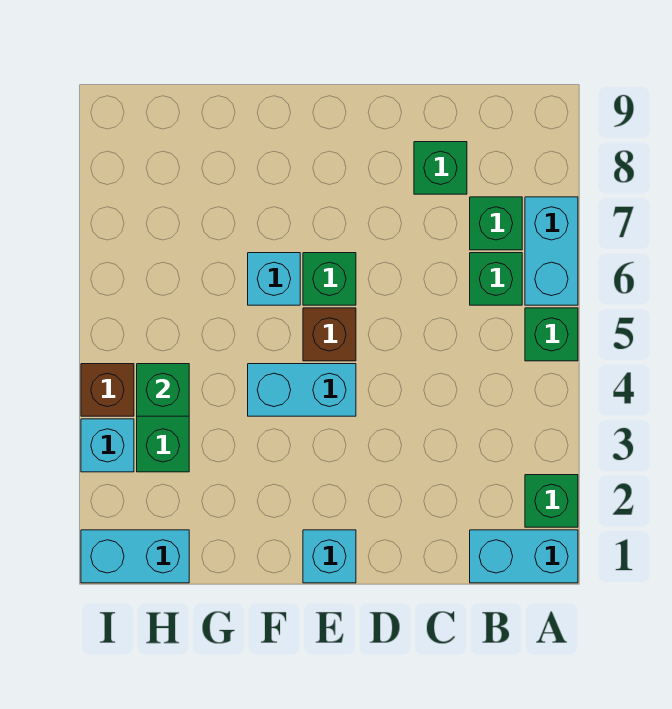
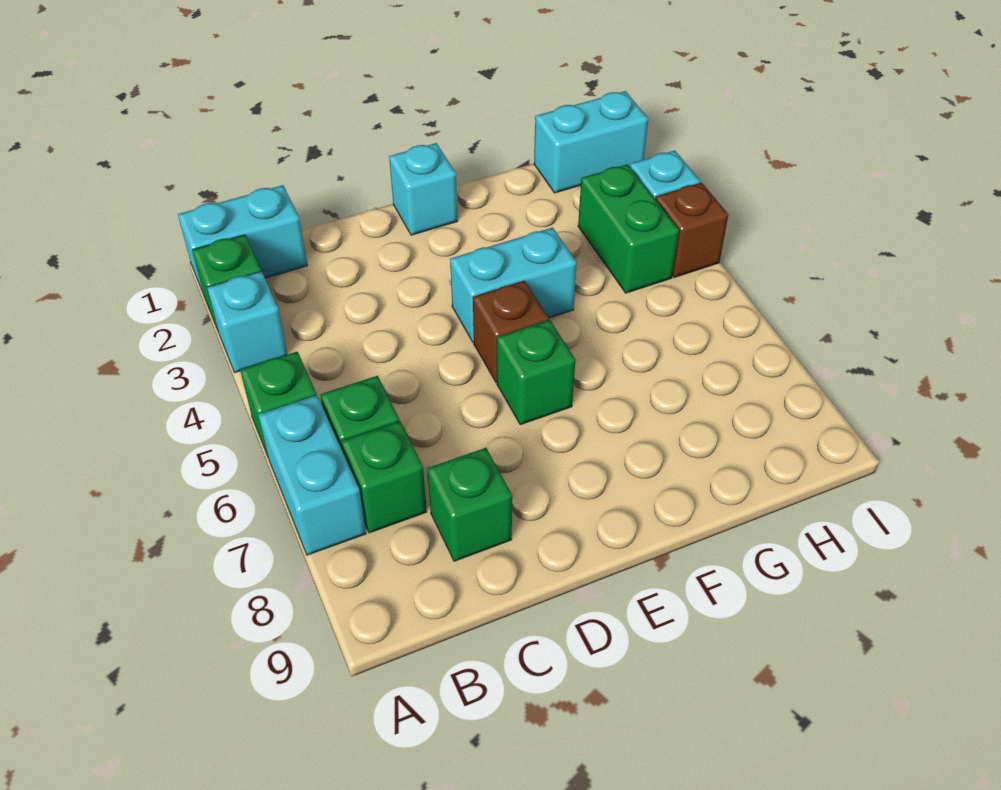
cyan brick F6 level 1 -> cyan brick A3 level 1
green brick H4 level 2 -> none

